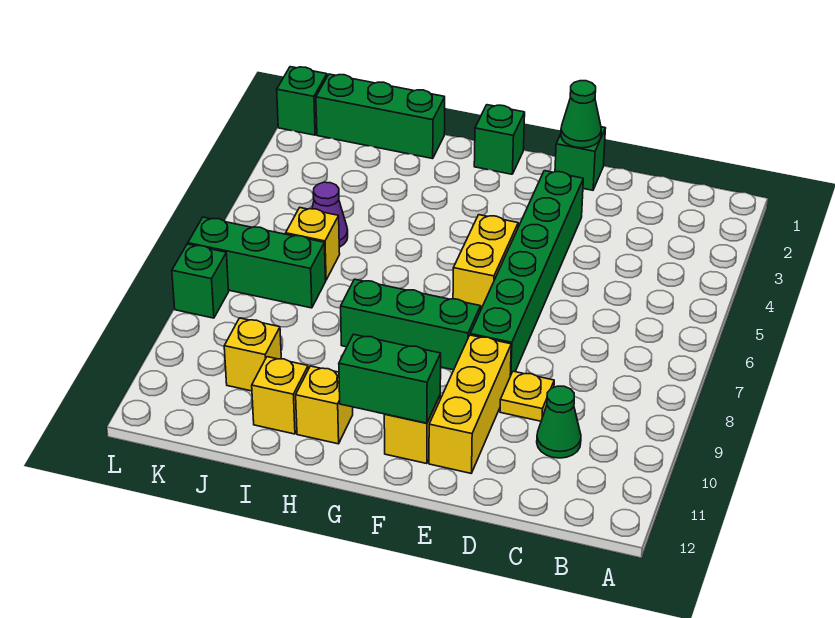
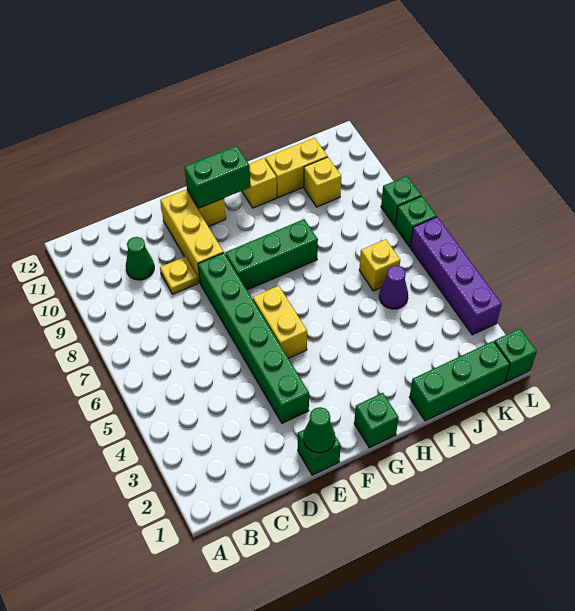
yellow brick I11 level 1 -> yellow brick I11:J11 level 1
green brick J7:L7 level 1 -> green brick L7 level 1
none -> purple brick L3:L6 level 1

